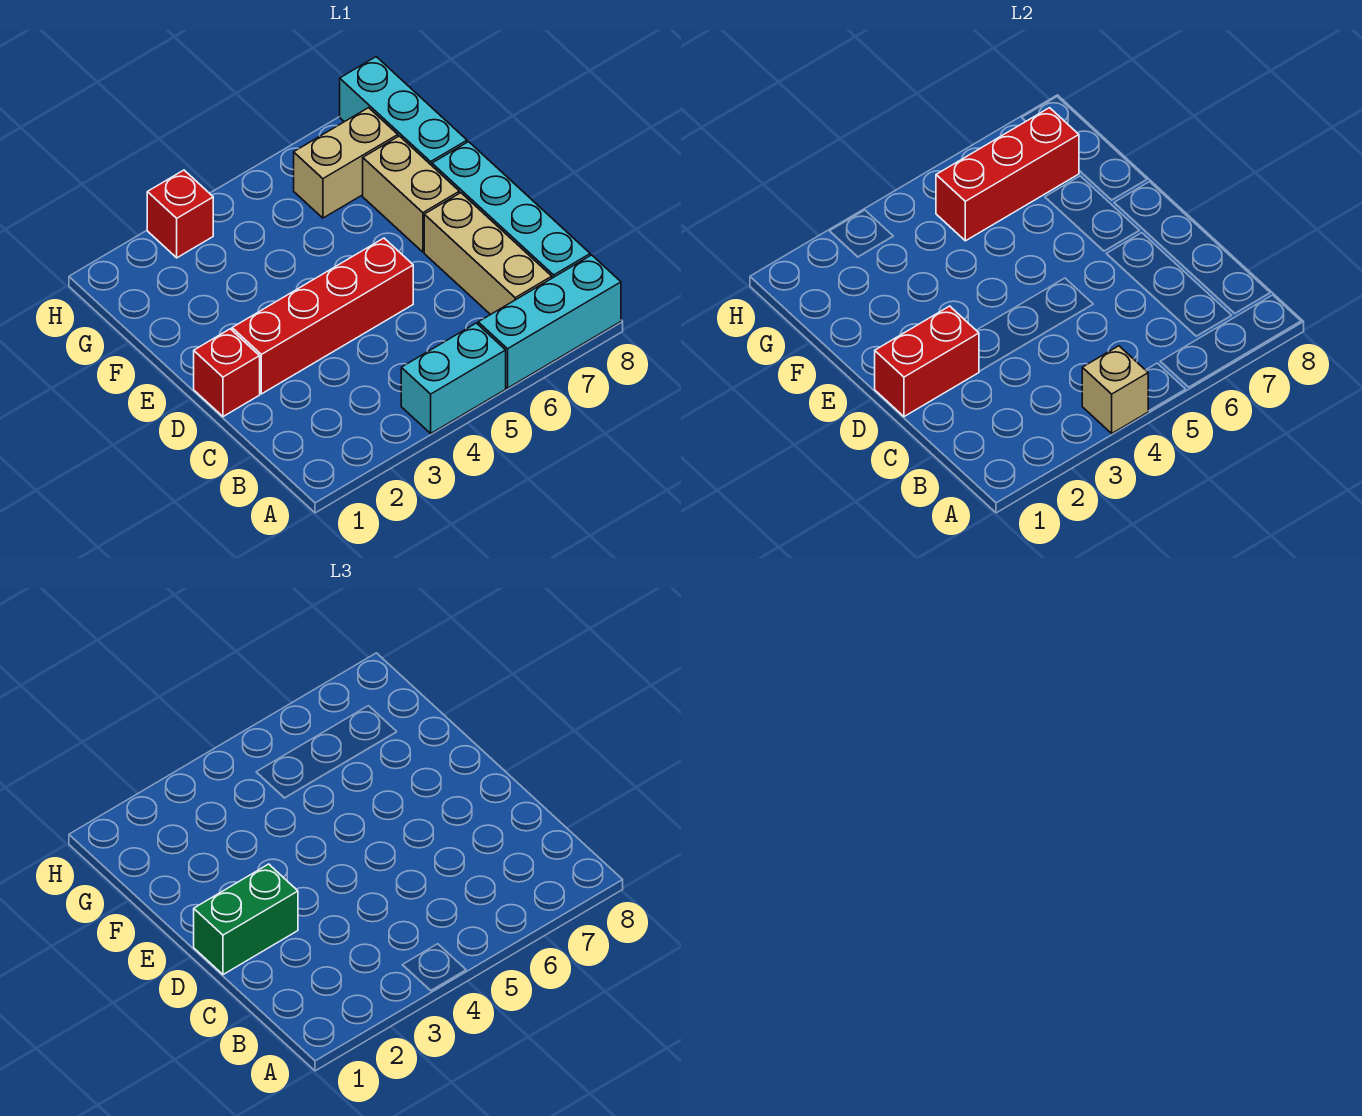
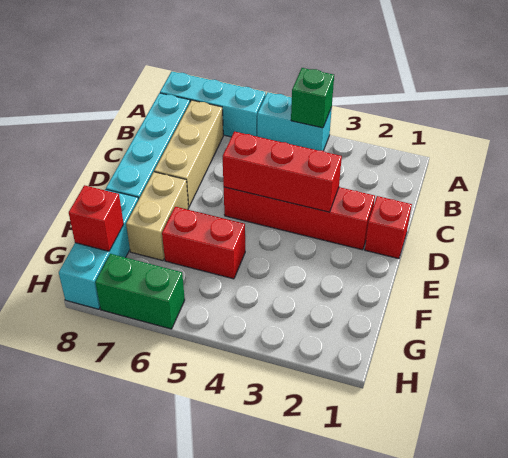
tan brick A4 level 2 -> green brick A4 level 2
red brick D1:D2 level 2 -> red brick F5:F6 level 1
green brick D1:D2 level 3 -> green brick H6:H7 level 1
red brick G5:G7 level 2 -> red brick D3:D5 level 2
tan brick G6:G7 level 1 -> none
red brick H3 level 1 -> red brick G8 level 2

